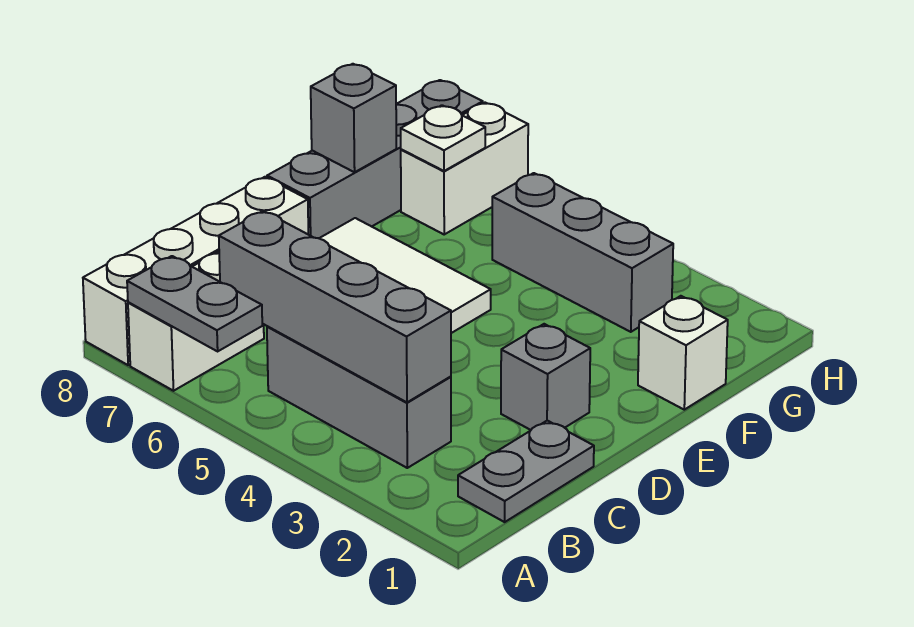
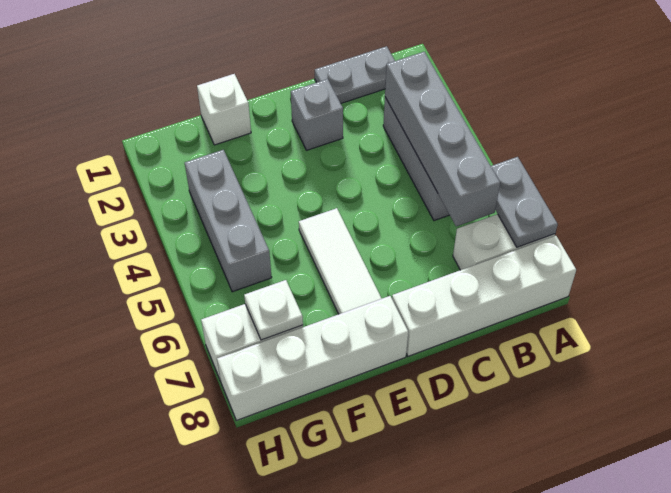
grey brick E8:H8 level 1 -> white brick E8:H8 level 1
grey brick F8 level 2 -> none

